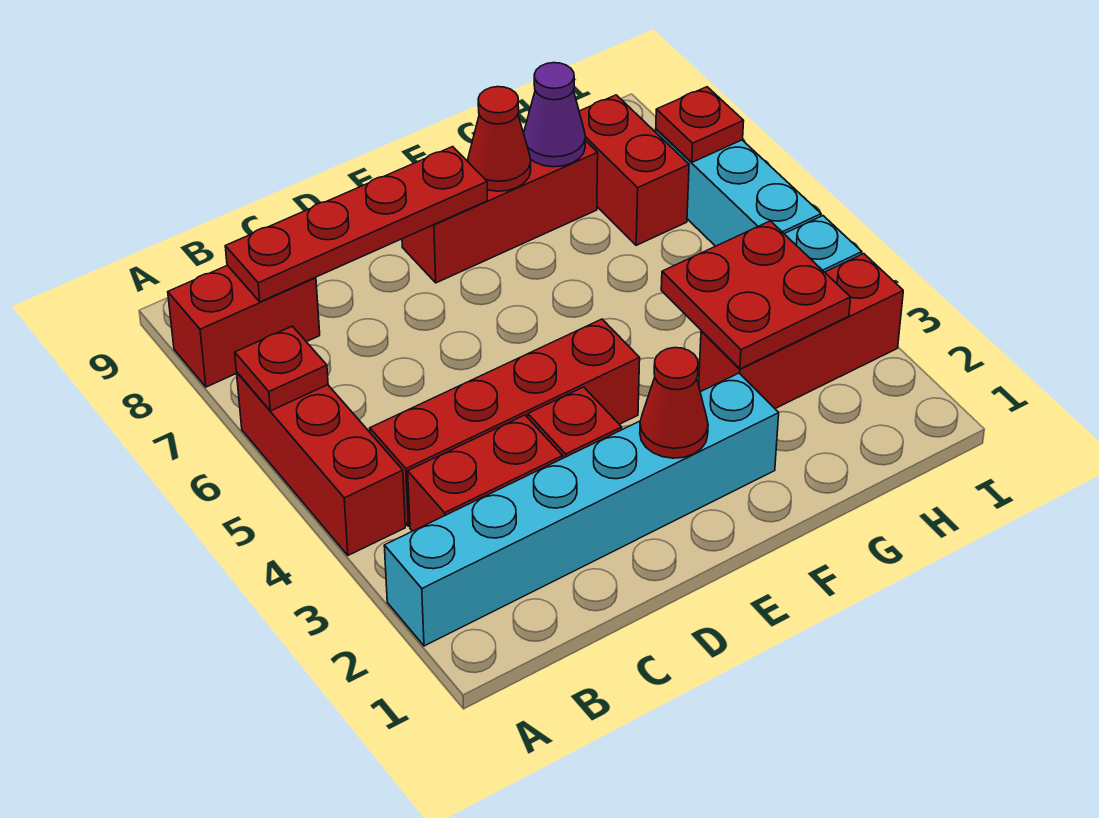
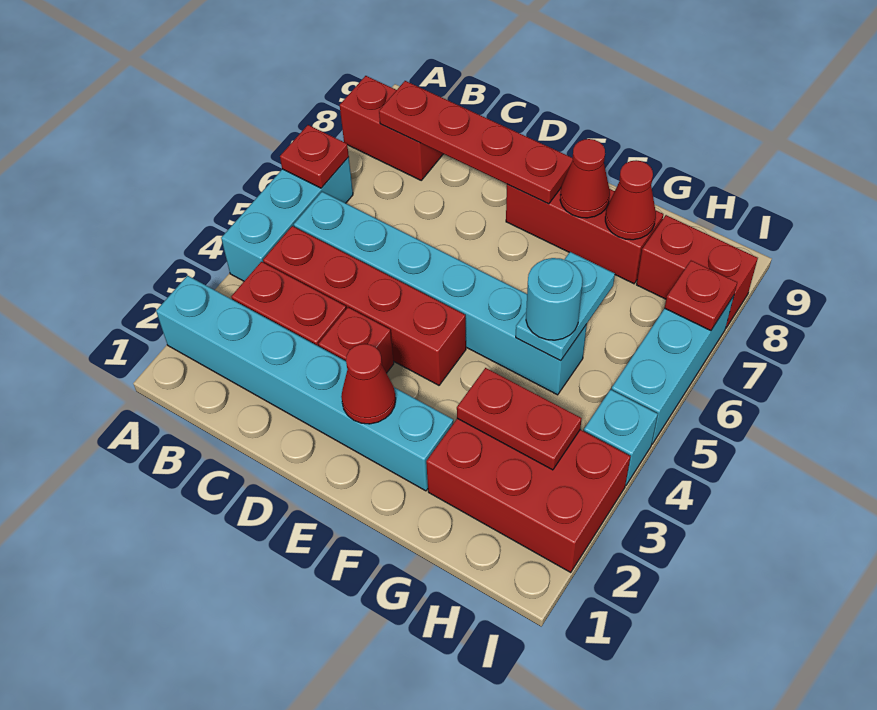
red brick A4:A6 level 1 -> cyan brick A4:A6 level 1
none -> cyan brick B5:G5 level 1
red brick G3:I3 level 1 -> red brick G2:I3 level 1
red plate G3:H4 level 2 -> red plate G3:H3 level 2
none -> cyan plate G5:G6 level 2
none -> cyan round brick G5 level 3
purple cone G8 level 2 -> red cone G8 level 2
red brick H7:H8 level 1 -> red brick H8:I8 level 1

